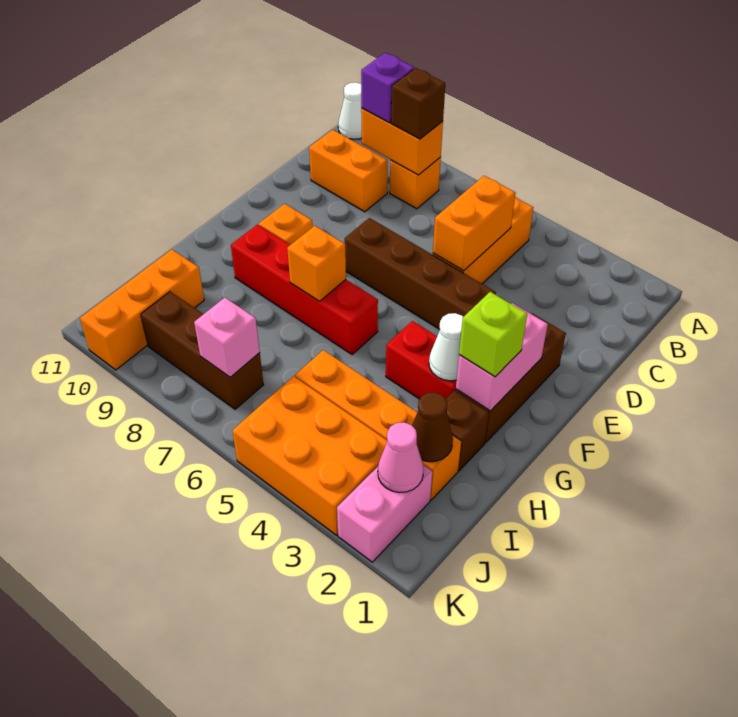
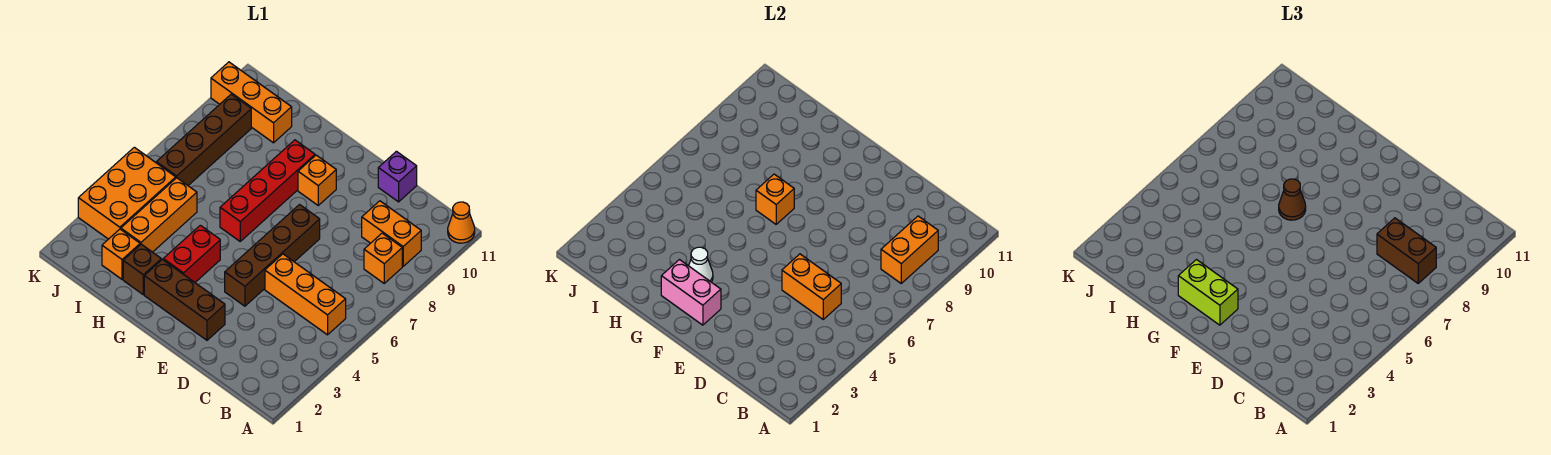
white cone A11 level 1 -> orange cone A11 level 1
brown brick B8 level 3 -> brown brick B8:C8 level 3
purple brick B9 level 3 -> purple brick D11 level 1
orange brick C9:C10 level 1 -> orange brick B9:C9 level 1
lime brick G2 level 3 -> lime brick F2:G2 level 3
brown cone I2 level 2 -> brown cone G7 level 3
pink brick J2:K2 level 1 -> none
pink cone J2 level 2 -> none
brown brick J7:J9 level 1 -> brown brick J6:J9 level 1
pink brick J7 level 2 -> none

